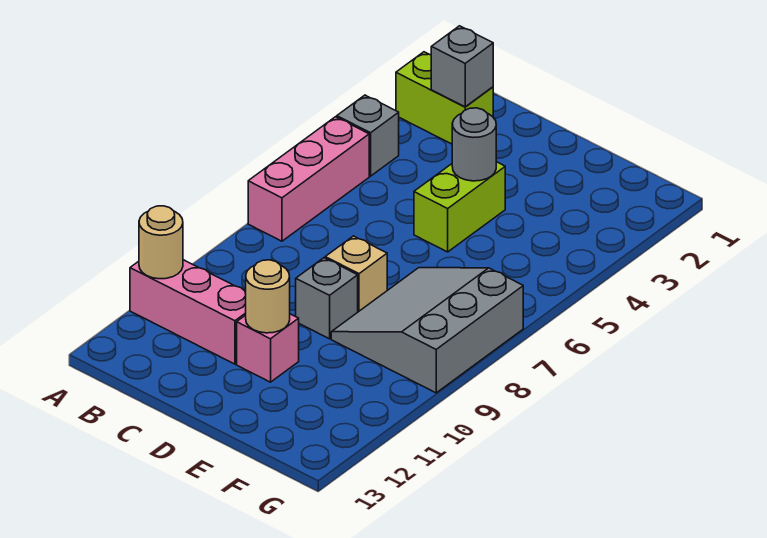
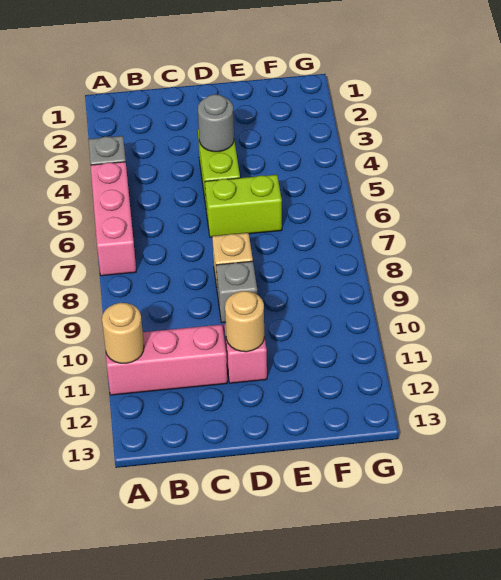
lime brick A2:B2 level 1 -> lime brick D6:E6 level 1
grey brick B2 level 2 -> none
grey slope E7:G9 level 1 top G -> none

